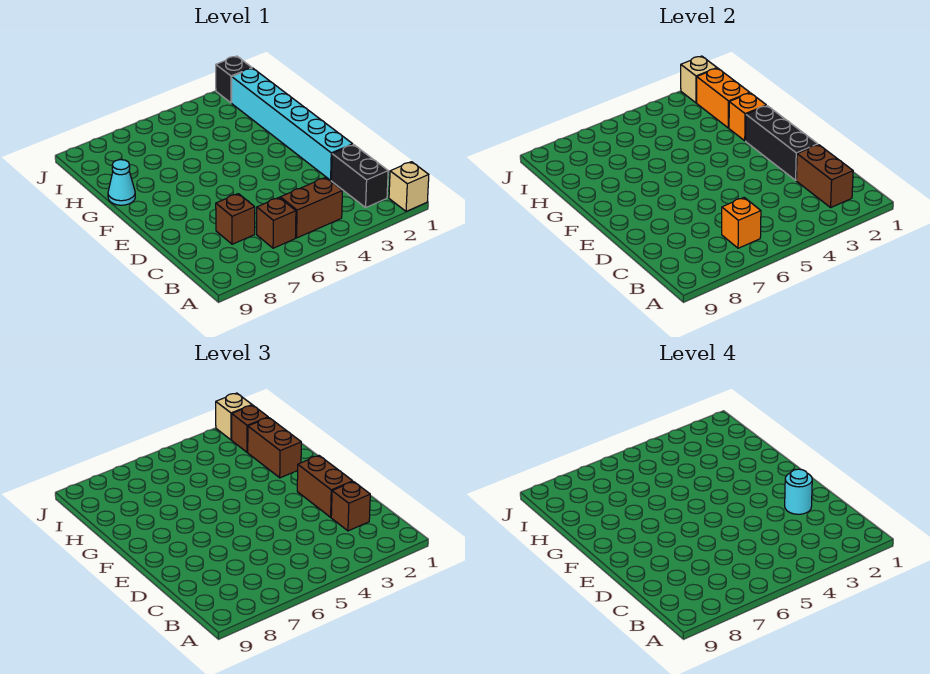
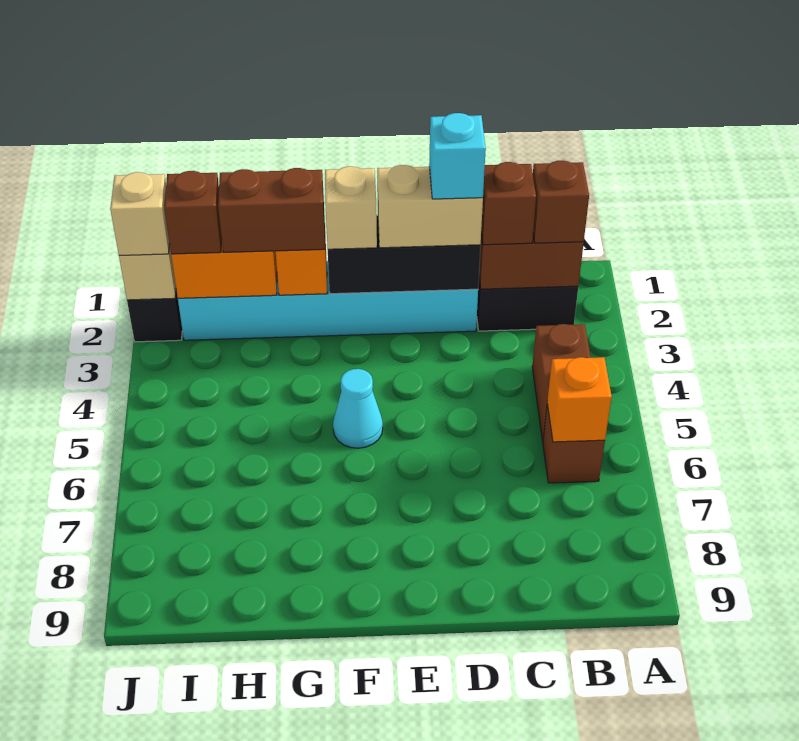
tan brick A1 level 1 -> tan brick F2 level 3
brown brick C7 level 1 -> brown brick B2 level 3
brown brick D2:E2 level 3 -> tan brick D2:E2 level 3
cyan round brick D2 level 4 -> cyan brick D2 level 4
cyan cone G9 level 1 -> cyan cone F5 level 1

